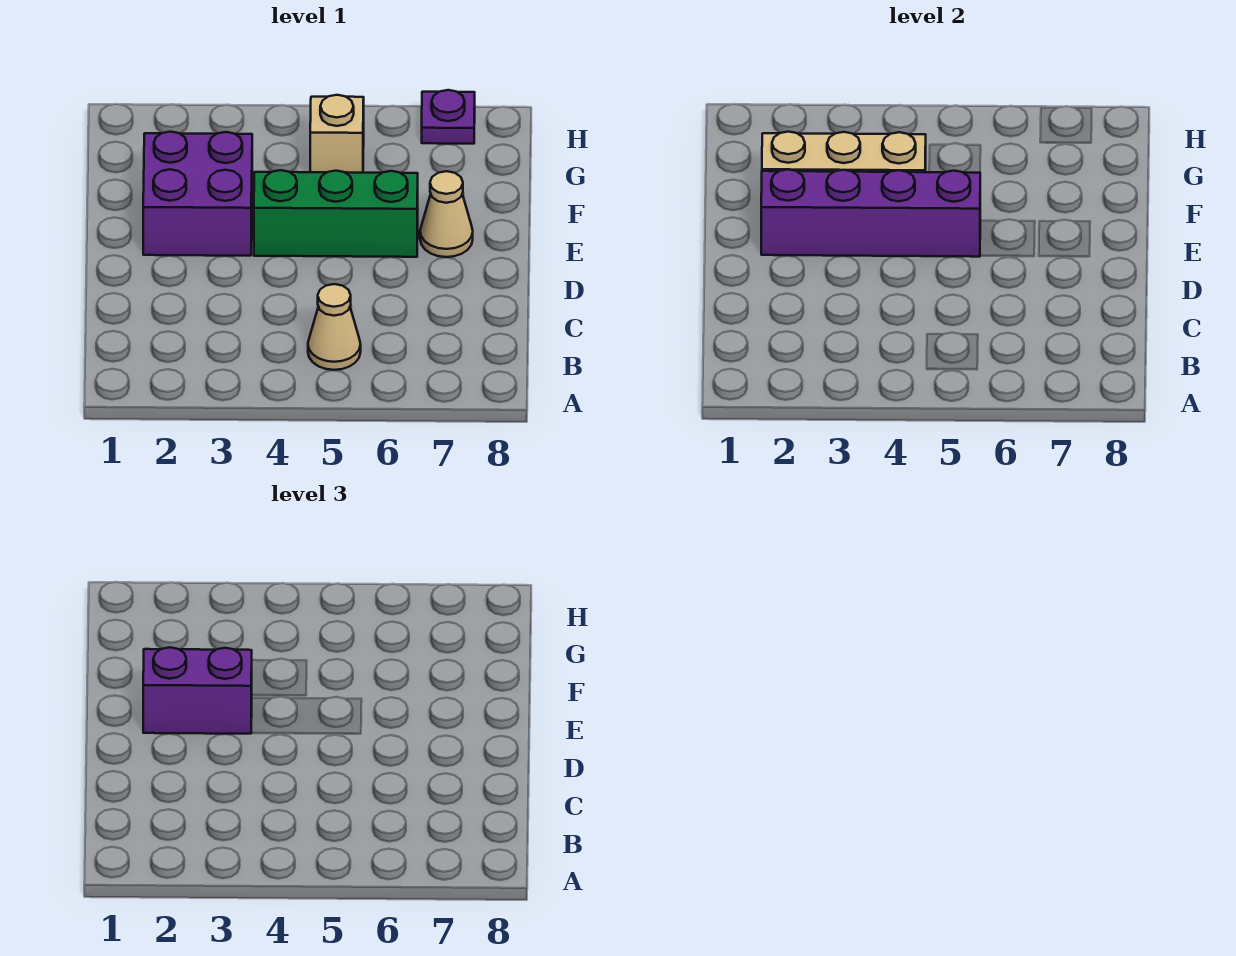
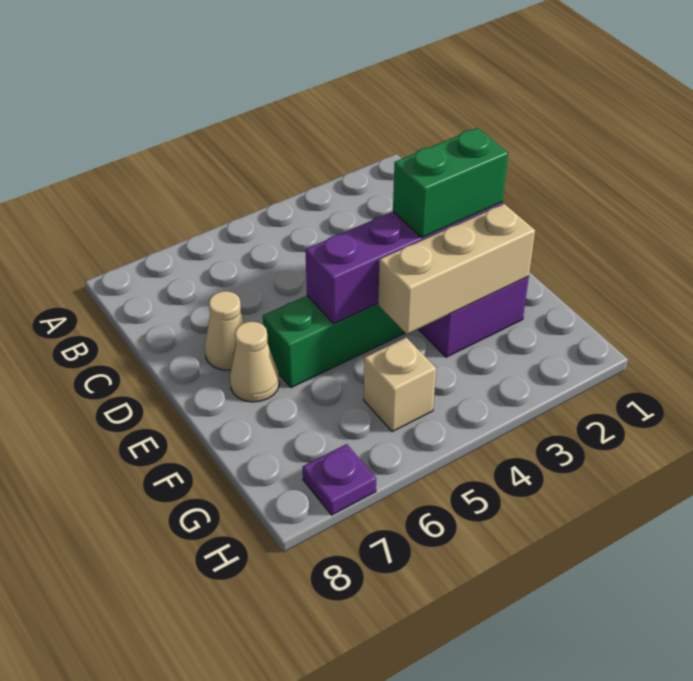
tan cone B5 level 1 -> tan cone D7 level 1
purple brick E2:E3 level 3 -> green brick E2:E3 level 3

